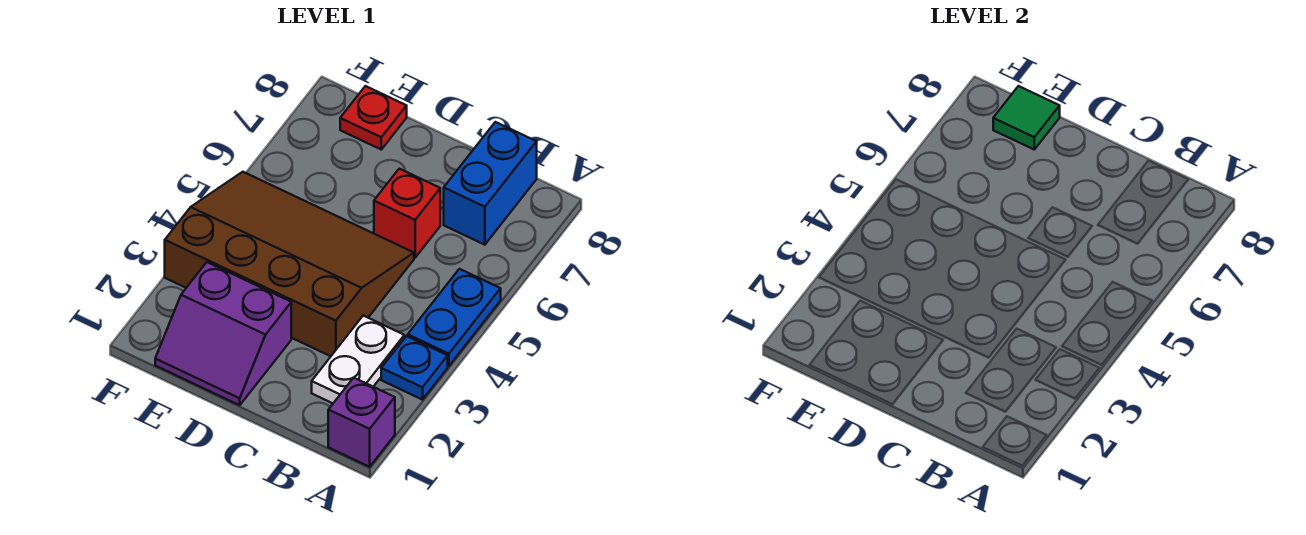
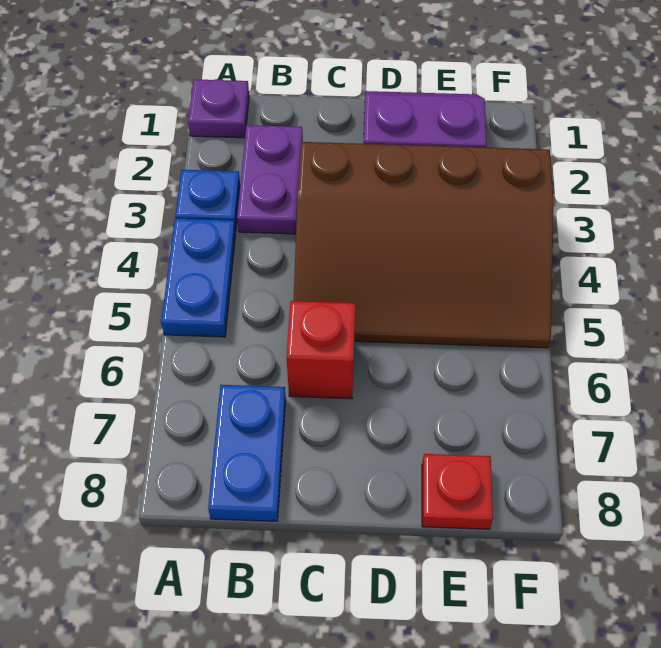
purple brick A1 level 1 -> purple plate A1 level 1
white plate B2:B3 level 1 -> purple plate B2:B3 level 1
blue brick B7:B8 level 1 -> blue plate B7:B8 level 1
green tile E8 level 2 -> none

